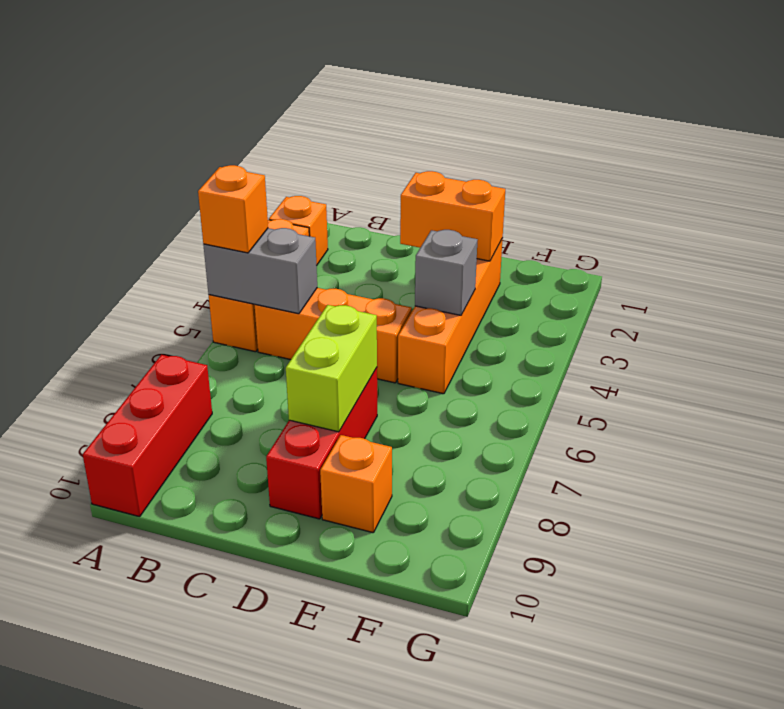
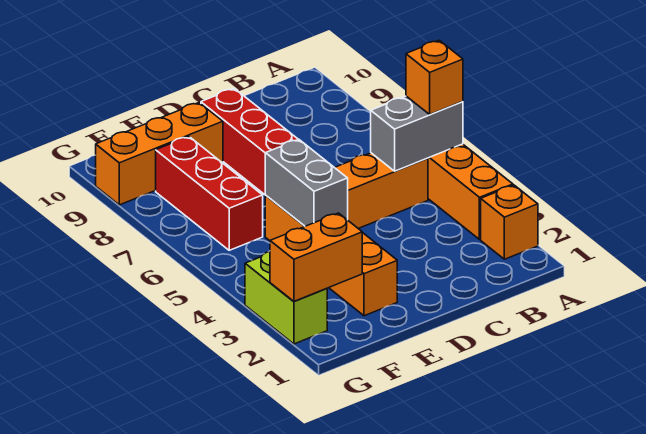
red brick A8:A10 level 1 -> red brick F6:F8 level 1
orange brick D2:E2 level 2 -> orange brick F2:G2 level 2
lime brick D7:D8 level 2 -> lime brick G2:G3 level 1
grey brick E4 level 2 -> grey brick E4:E5 level 2
orange brick E9 level 1 -> orange brick E9:G9 level 1

